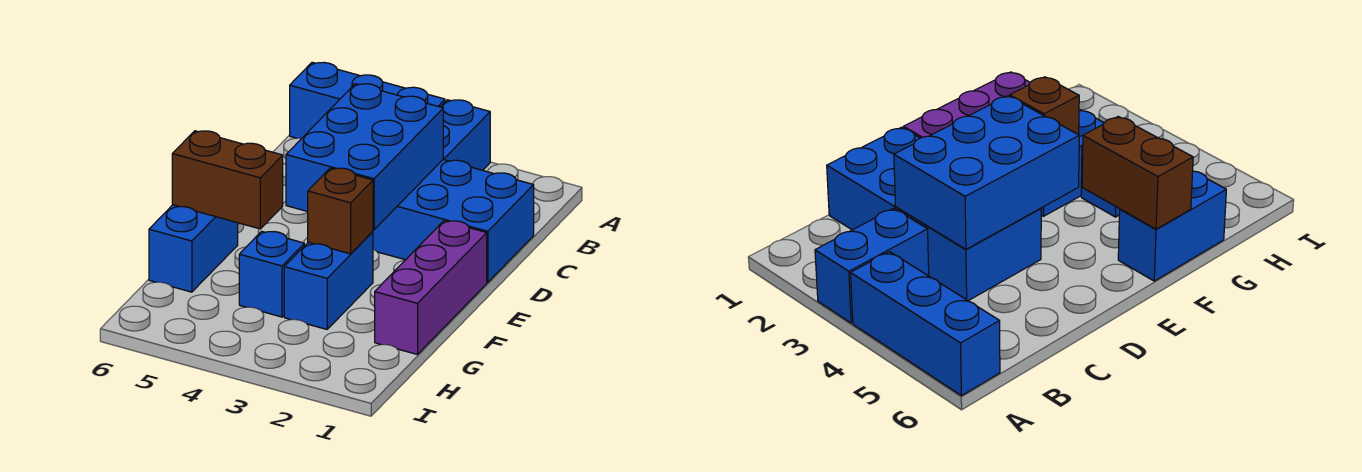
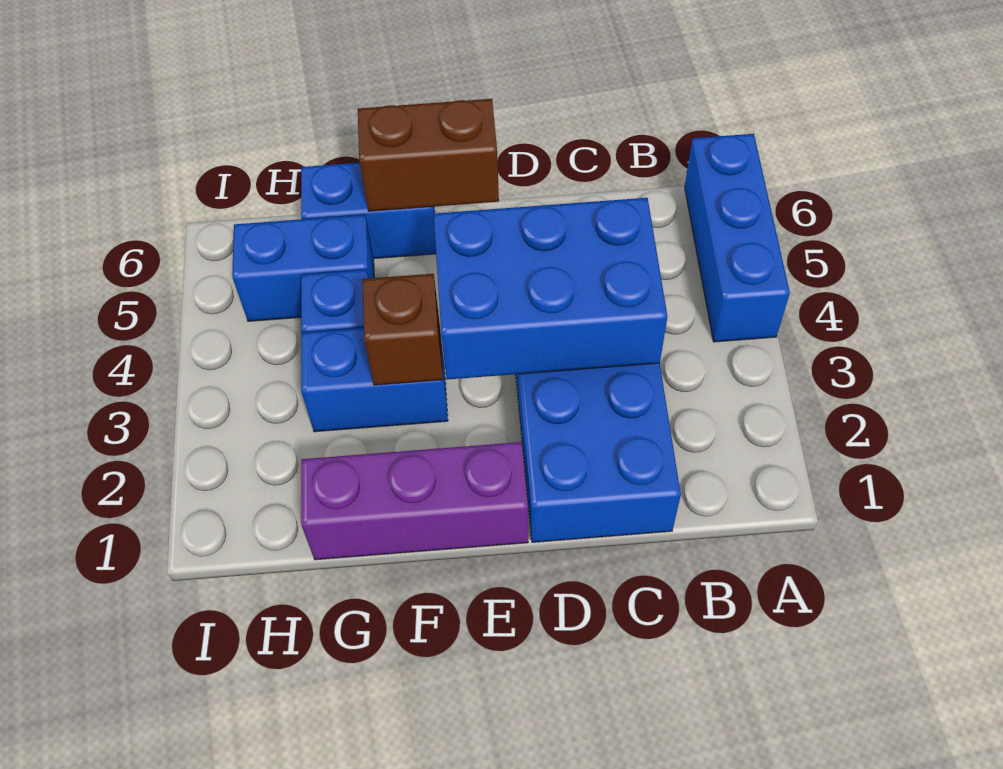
blue brick A3:B3 level 1 -> blue brick G5:H5 level 1
brown brick F5:F6 level 2 -> brown brick E6:F6 level 2

